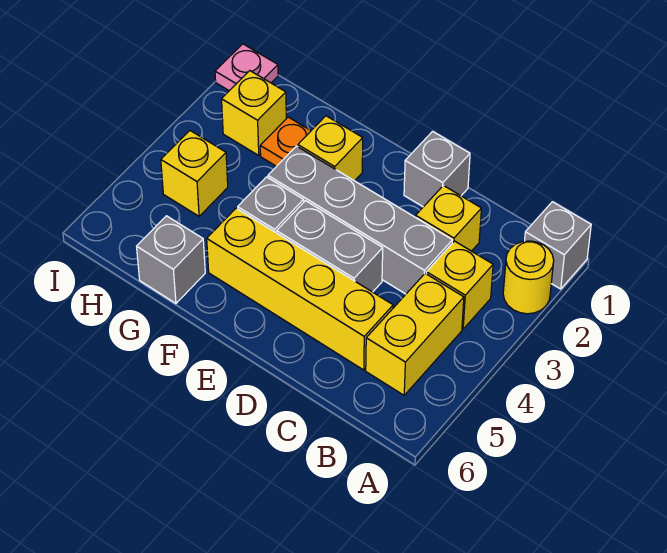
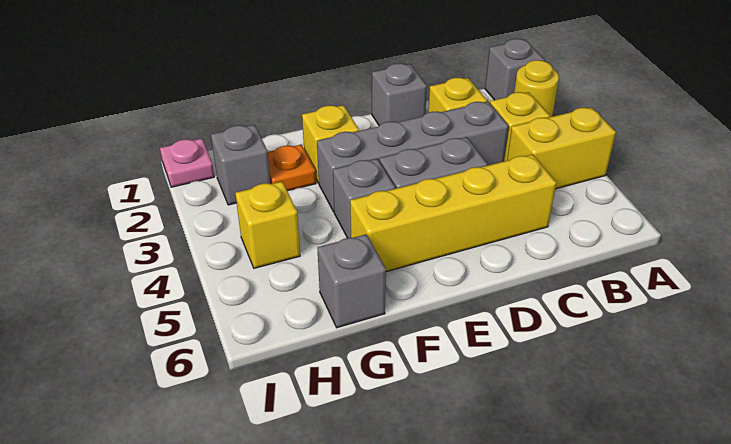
yellow brick B4:B5 level 1 -> yellow brick A4:B4 level 1
yellow brick H2 level 1 -> grey brick H2 level 1

